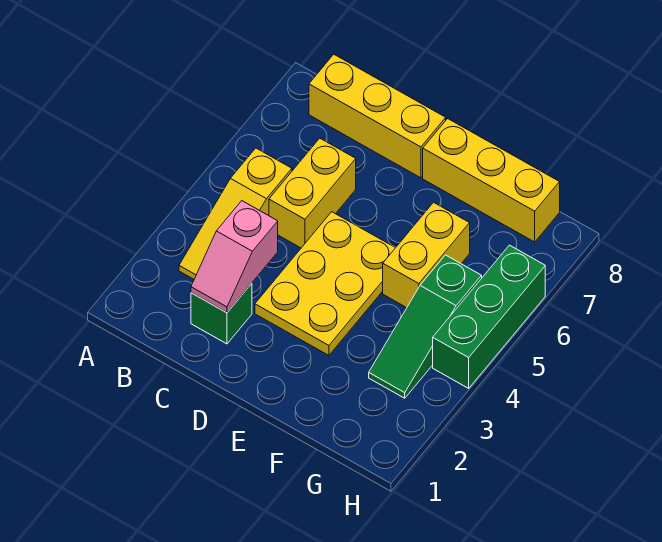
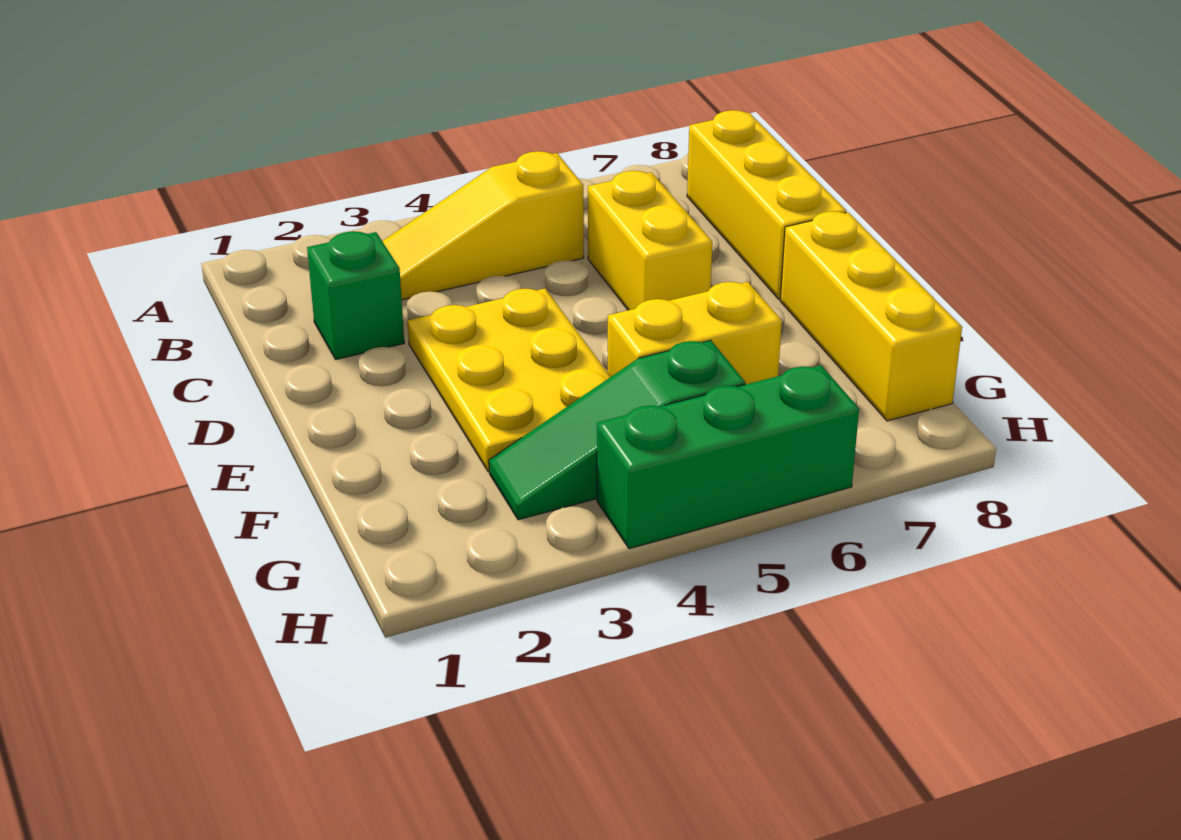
pink slope C2:C3 level 2 top 3 -> none
yellow brick C5:C6 level 1 -> yellow brick C6:D6 level 1
yellow plate D3:E5 level 1 -> yellow plate D3:F4 level 1

